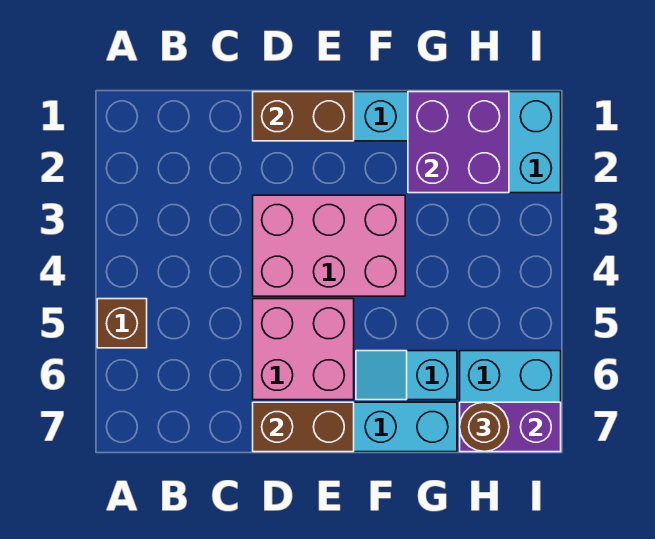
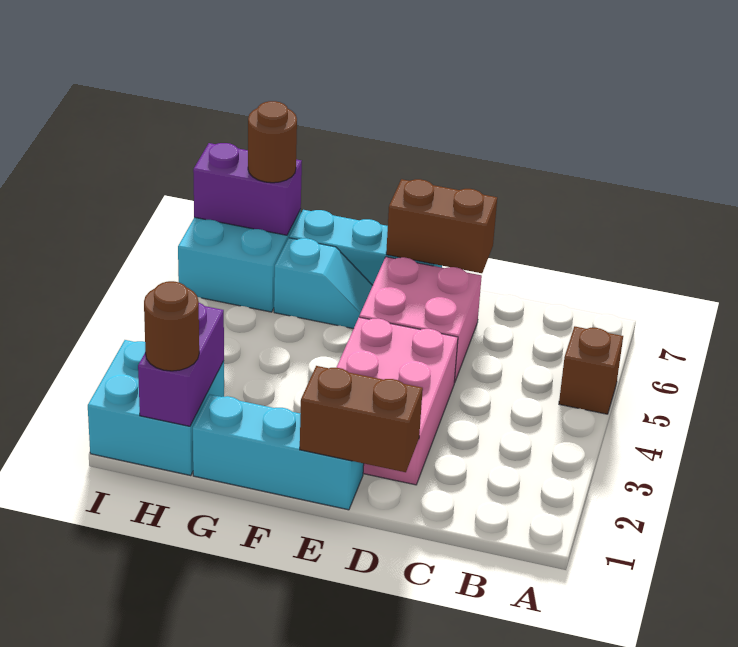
pink brick D3:F4 level 1 -> pink brick D2:E4 level 1
purple brick G1:H2 level 2 -> purple brick H1:H2 level 2
none -> brown round brick H1 level 3

